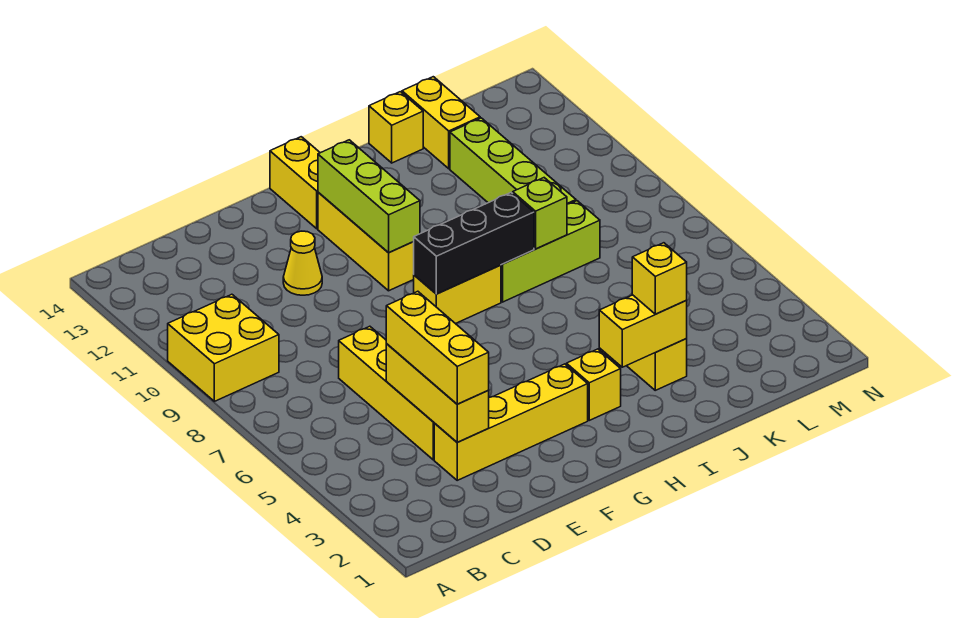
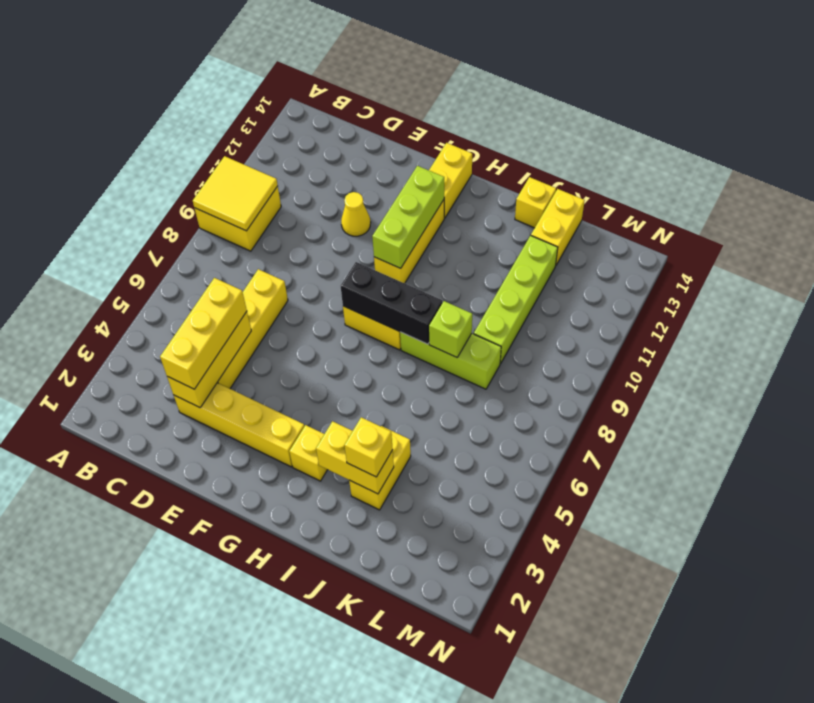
none -> yellow tile A9:B10 level 2

